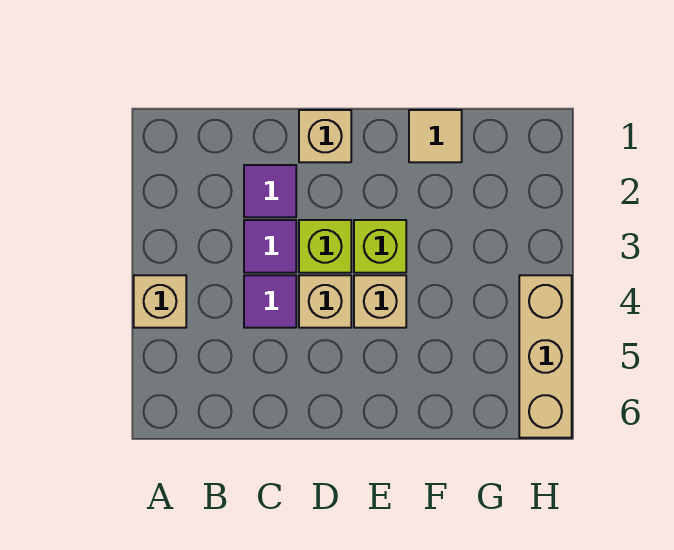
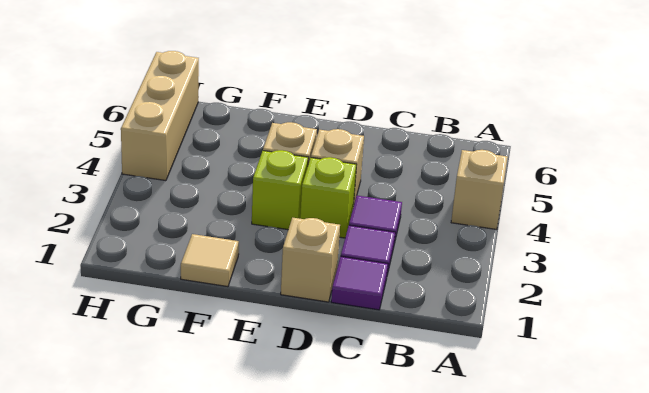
purple tile C4 level 1 -> purple tile C1 level 1

